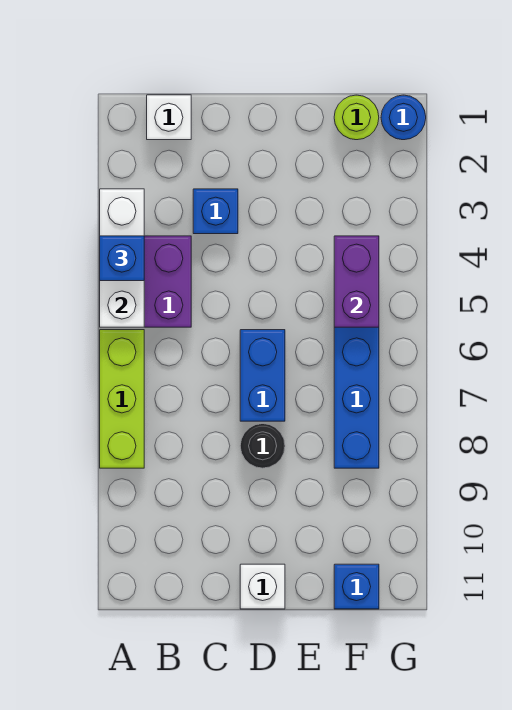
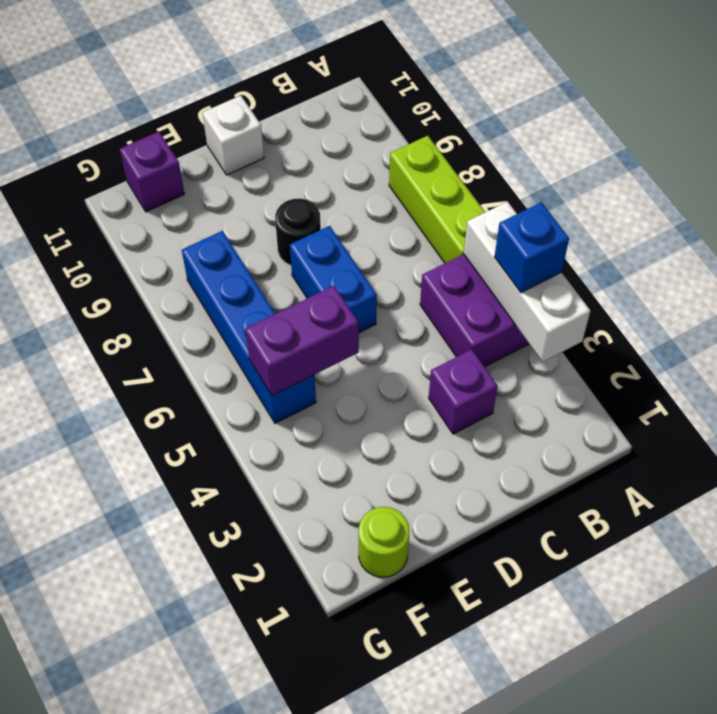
white brick B1 level 1 -> none
blue brick C3 level 1 -> purple brick C3 level 1
purple brick F4:F5 level 2 -> purple brick E5:F5 level 2
blue brick F11 level 1 -> purple brick F11 level 1
blue round brick G1 level 1 -> none

